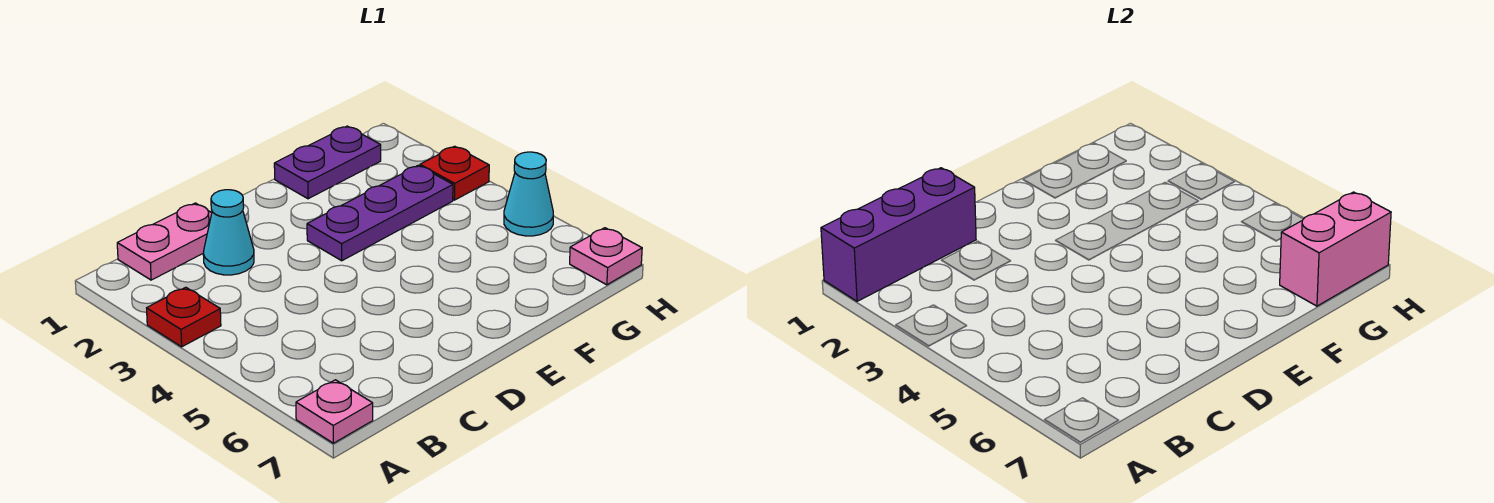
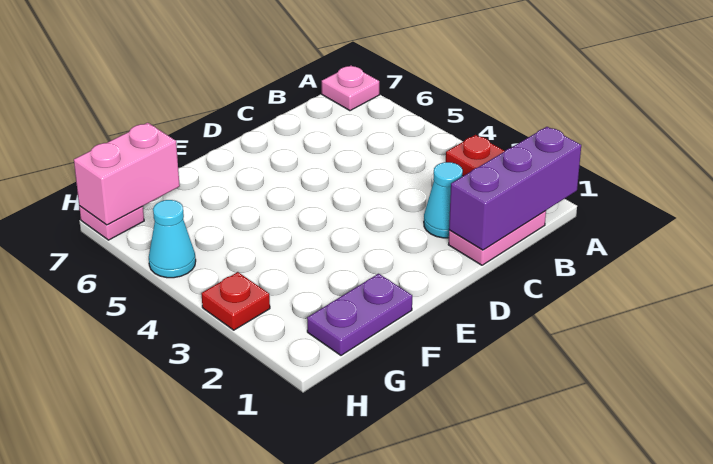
purple plate E3:G3 level 1 -> none

